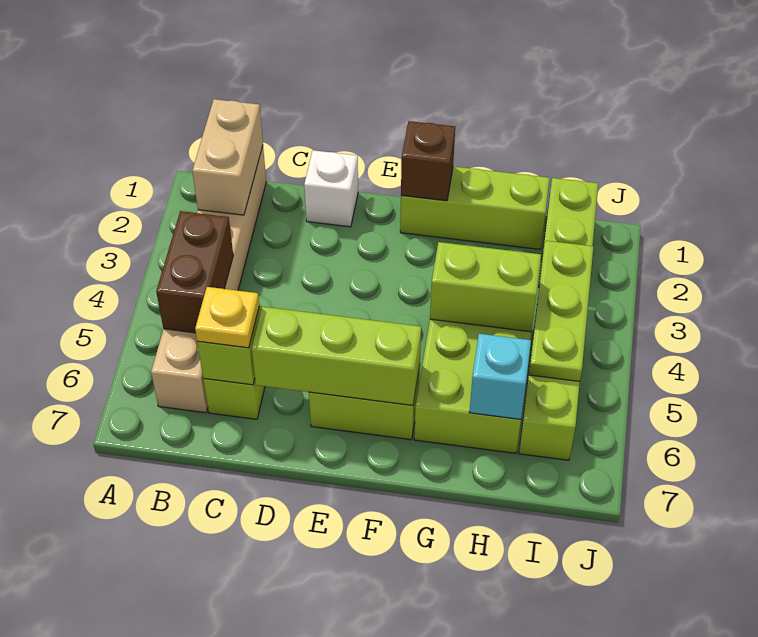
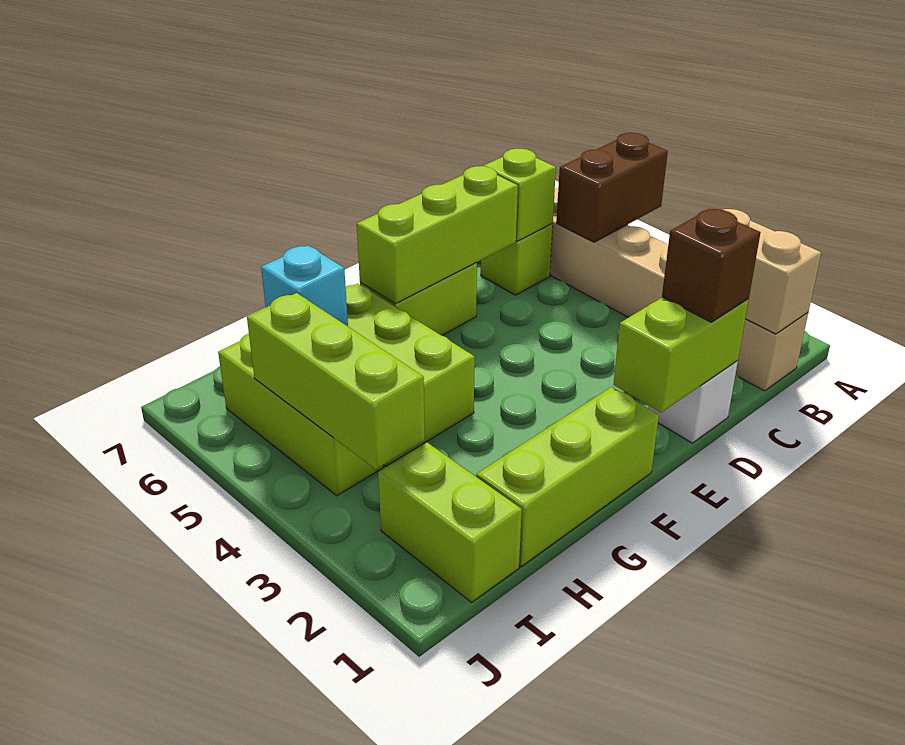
brown brick B4:B5 level 2 -> brown brick A5:B5 level 2
yellow plate C6 level 3 -> none
brown brick F1 level 2 -> brown brick D1 level 3
lime brick G4:H4 level 2 -> lime brick D1:E1 level 2
lime plate I3:I5 level 2 -> lime brick I3:I5 level 2

